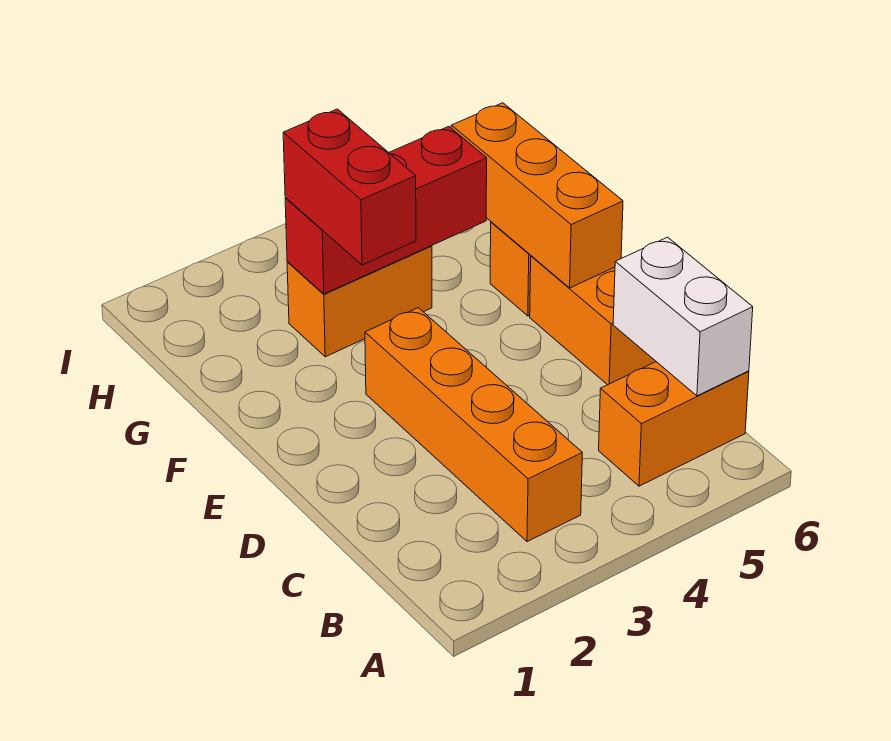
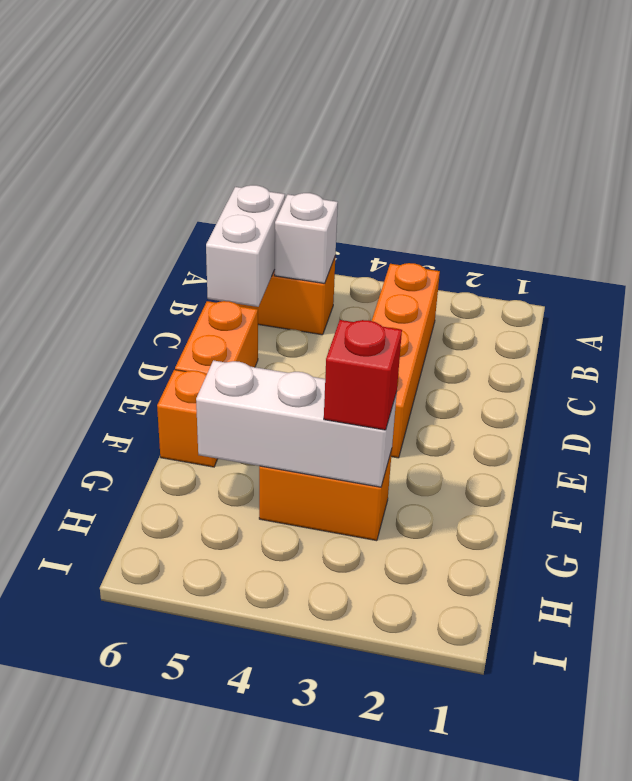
none -> white brick B5 level 2
orange brick E6:G6 level 2 -> none
red brick F3:G3 level 3 -> red brick G3 level 3
red brick G3:G5 level 2 -> white brick G3:G5 level 2

